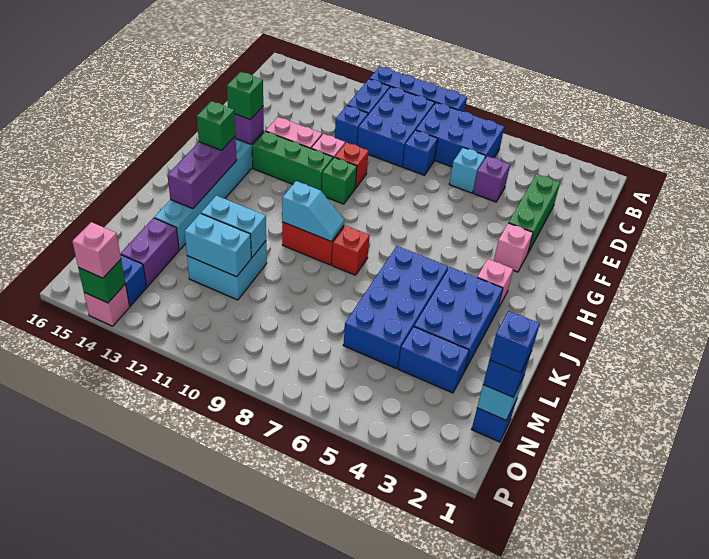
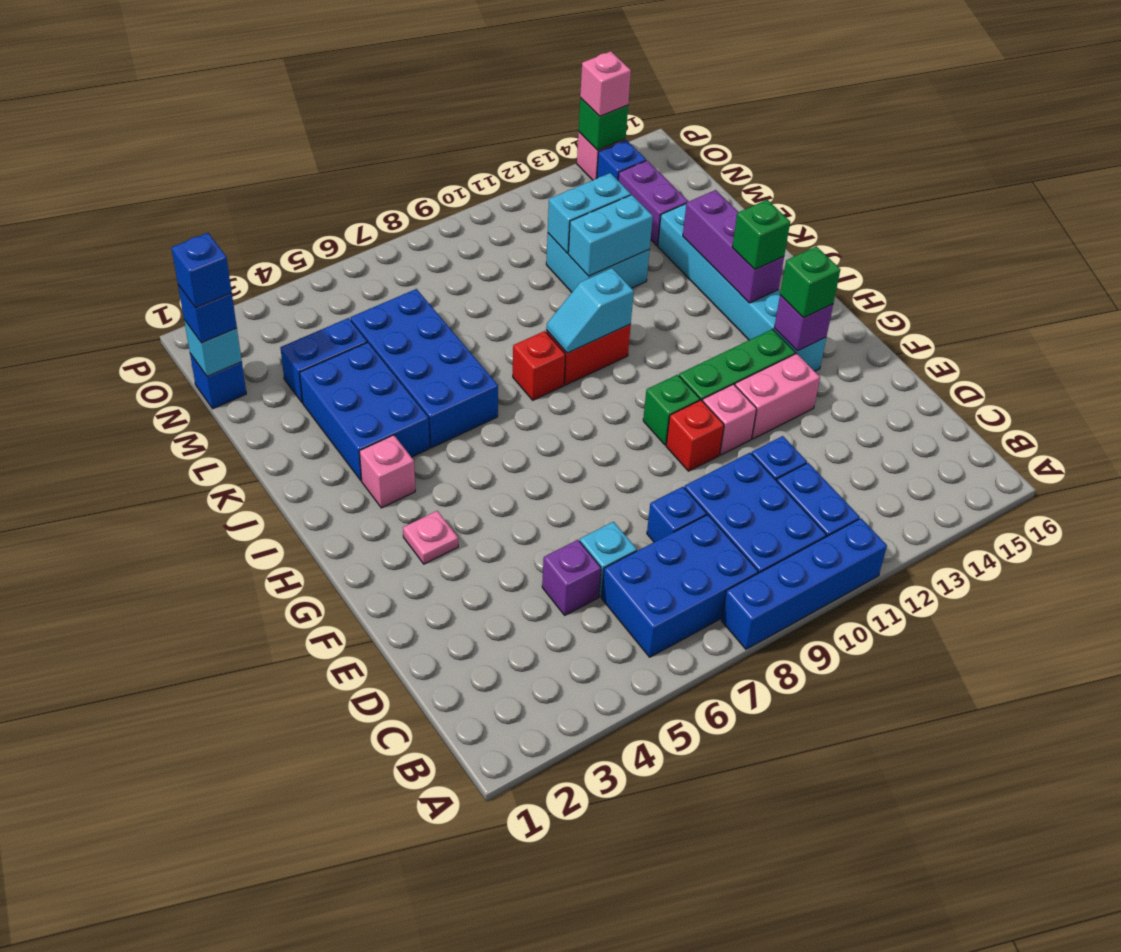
green brick D3:F3 level 1 -> none
pink brick G3 level 1 -> pink plate G3 level 1

